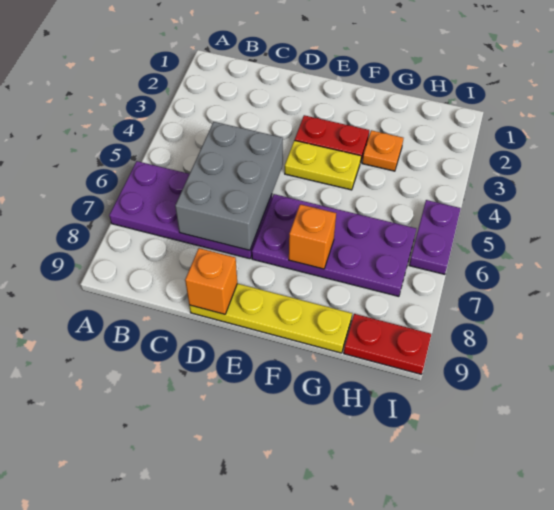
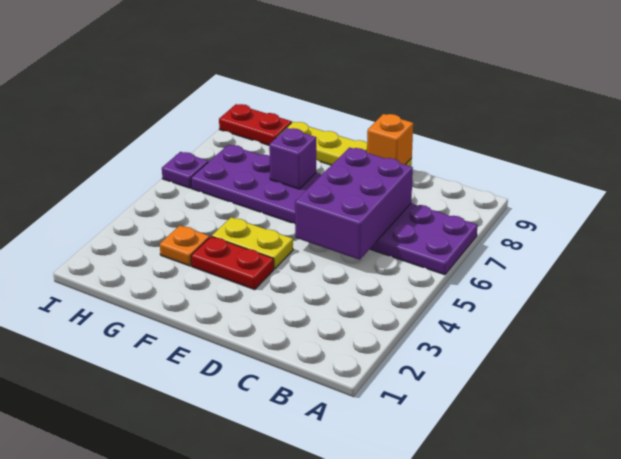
grey brick C5:D7 level 2 -> purple brick C5:D7 level 2
orange brick F7 level 2 -> purple brick F7 level 2
purple plate I5:I6 level 1 -> purple plate I6 level 1

